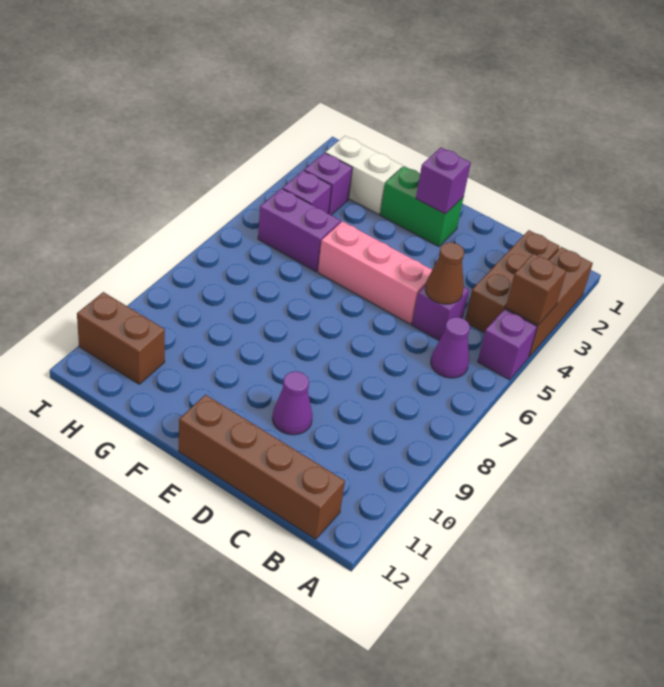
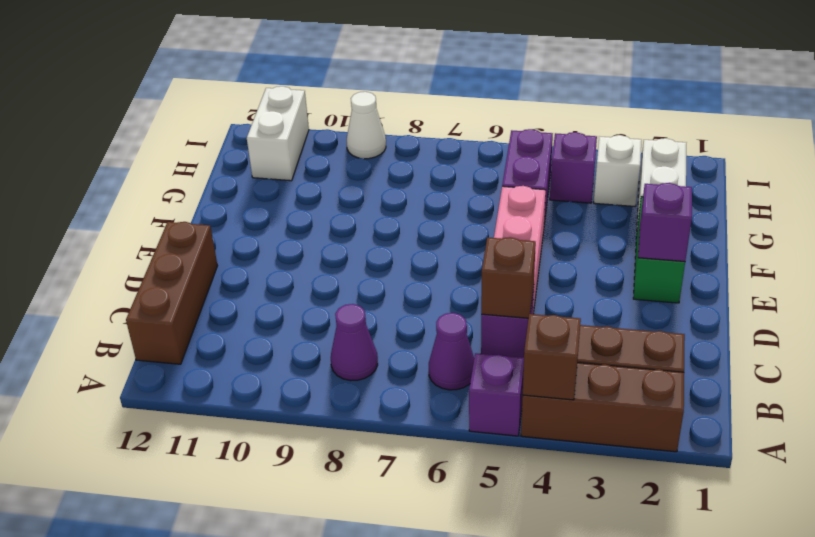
brown brick B12:E12 level 1 -> brown brick B12:D12 level 1
brown cone C5 level 2 -> brown brick C5 level 2
purple cone D10 level 1 -> purple cone B8 level 1
purple brick H3 level 1 -> white brick H3 level 1
brown brick H11:I11 level 1 -> white brick H11:I11 level 1
none -> white cone I9 level 1

